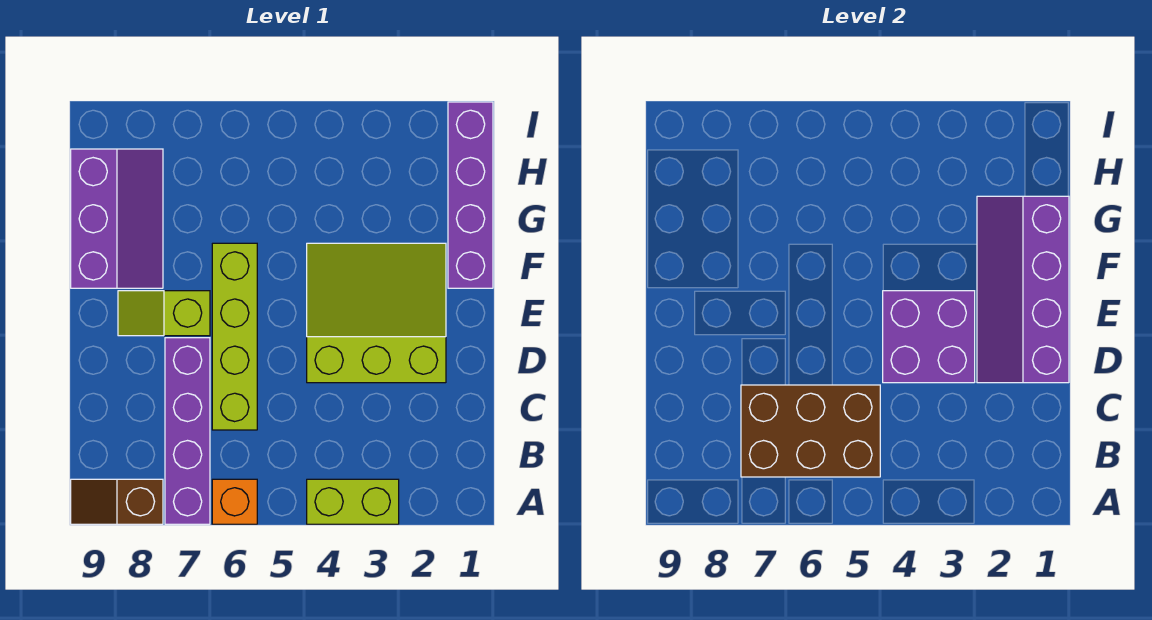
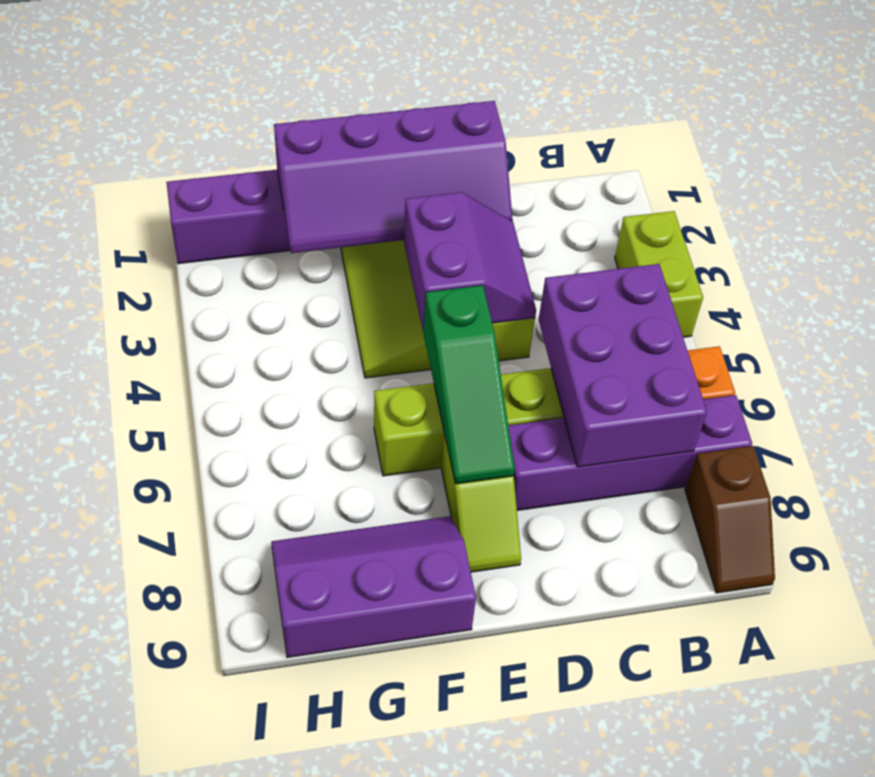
brown brick B5:C7 level 2 -> purple brick B5:C7 level 2
purple brick D3:E4 level 2 -> purple slope D3:E4 level 2 top E
none -> green slope E5:E7 level 2 top 5

